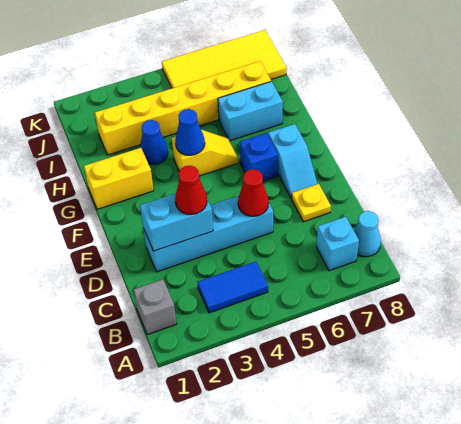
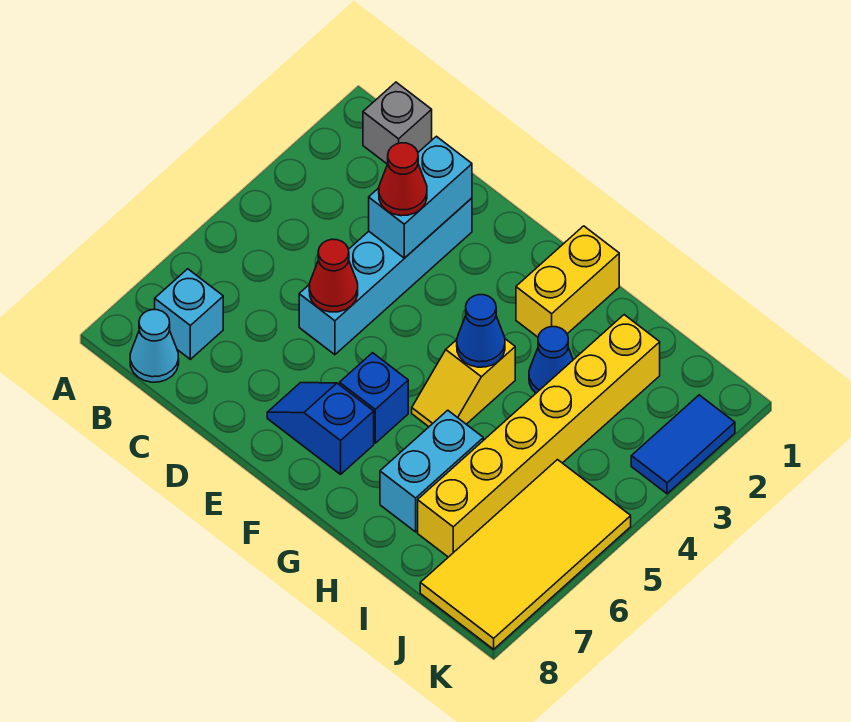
blue tile B3:B4 level 1 -> blue tile K2:K3 level 1
yellow plate D7 level 1 -> none
cyan slope E7:F7 level 1 top F -> blue slope E7:F7 level 1 top F

